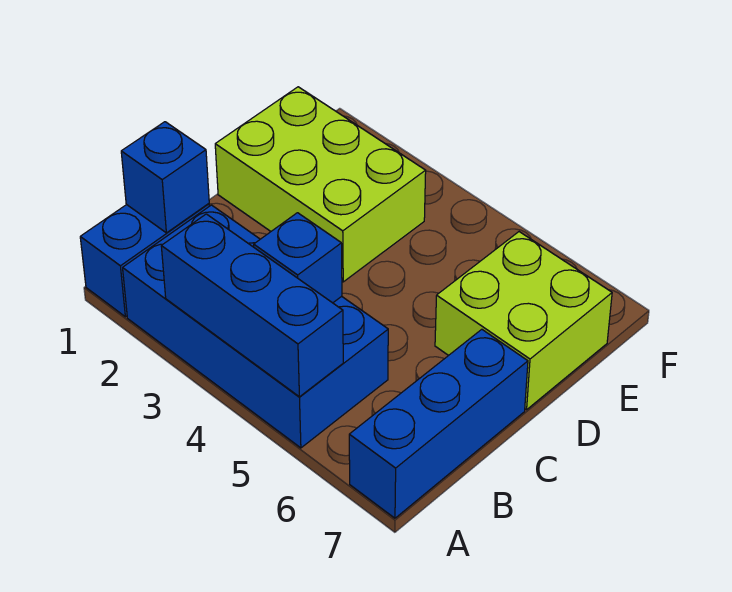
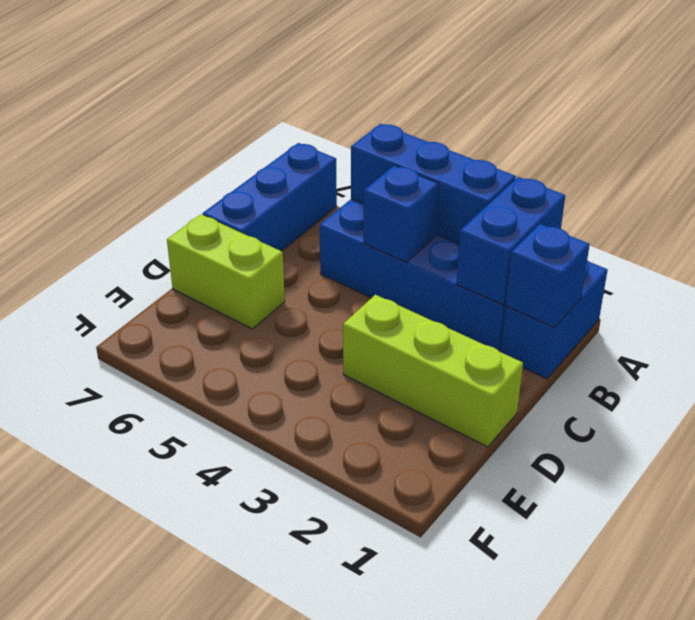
none -> blue brick A2:B2 level 2
lime brick D1:E3 level 1 -> lime brick D1:D3 level 1
lime brick D6:E7 level 1 -> lime brick D6:D7 level 1

